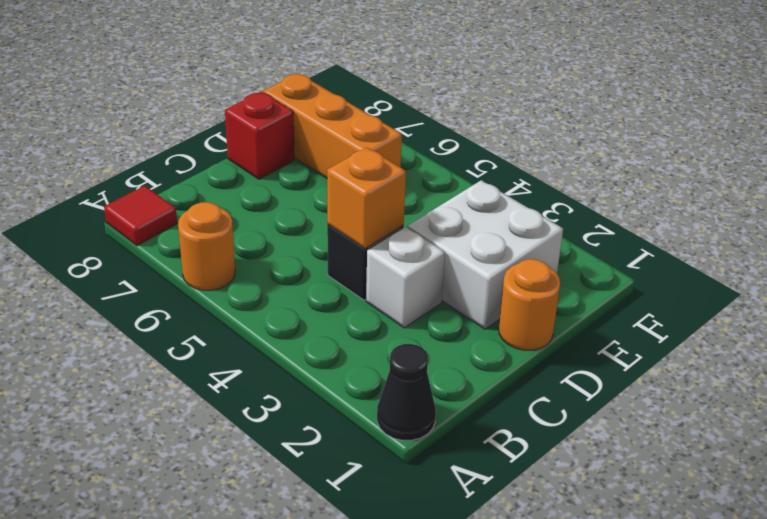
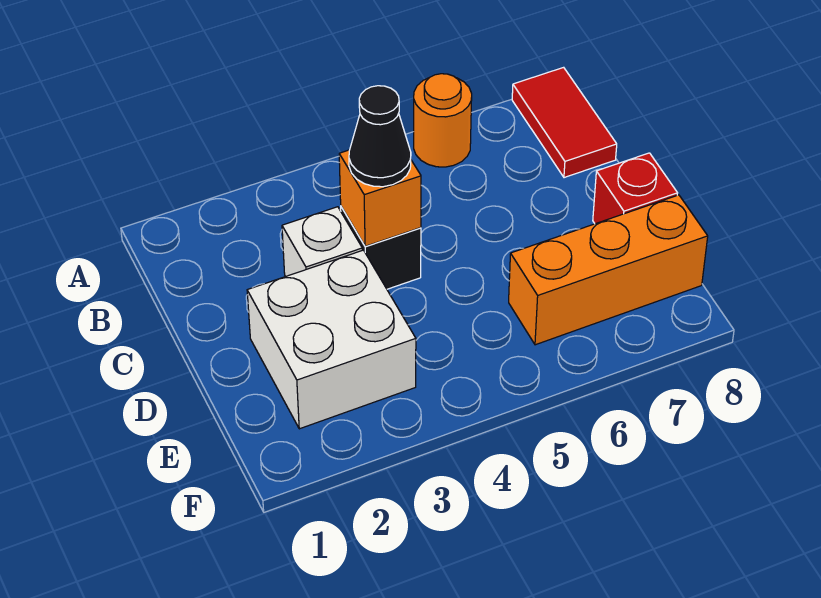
black cone A1 level 1 -> black cone C4 level 3
red tile A8 level 1 -> red tile A8:B8 level 1
orange round brick D1 level 1 -> none

